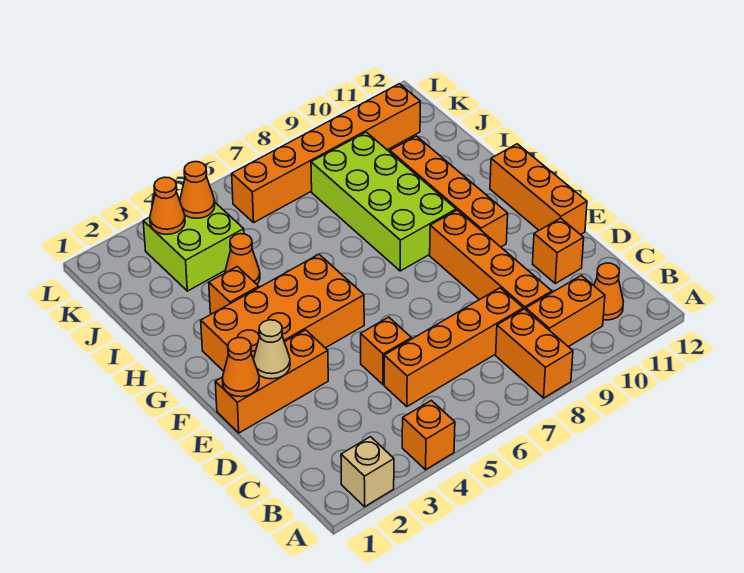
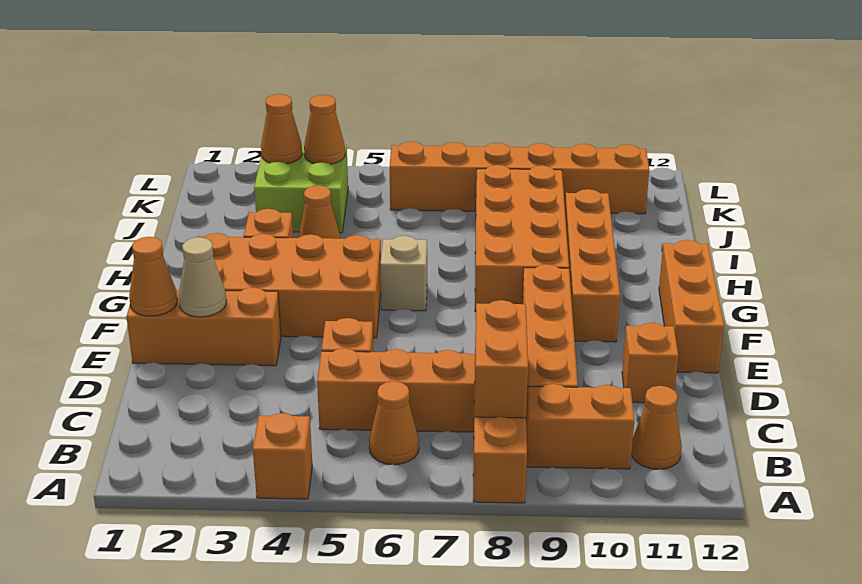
tan brick A2 level 1 -> tan brick G6 level 1
none -> orange cone B6 level 1
none -> orange brick B8:C8 level 2
lime brick G8:J9 level 1 -> orange brick G8:J9 level 1

